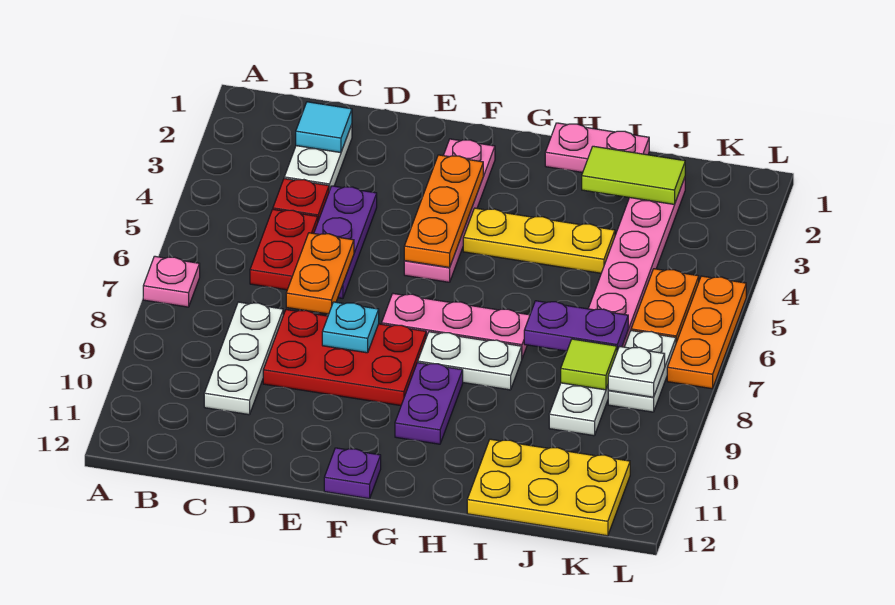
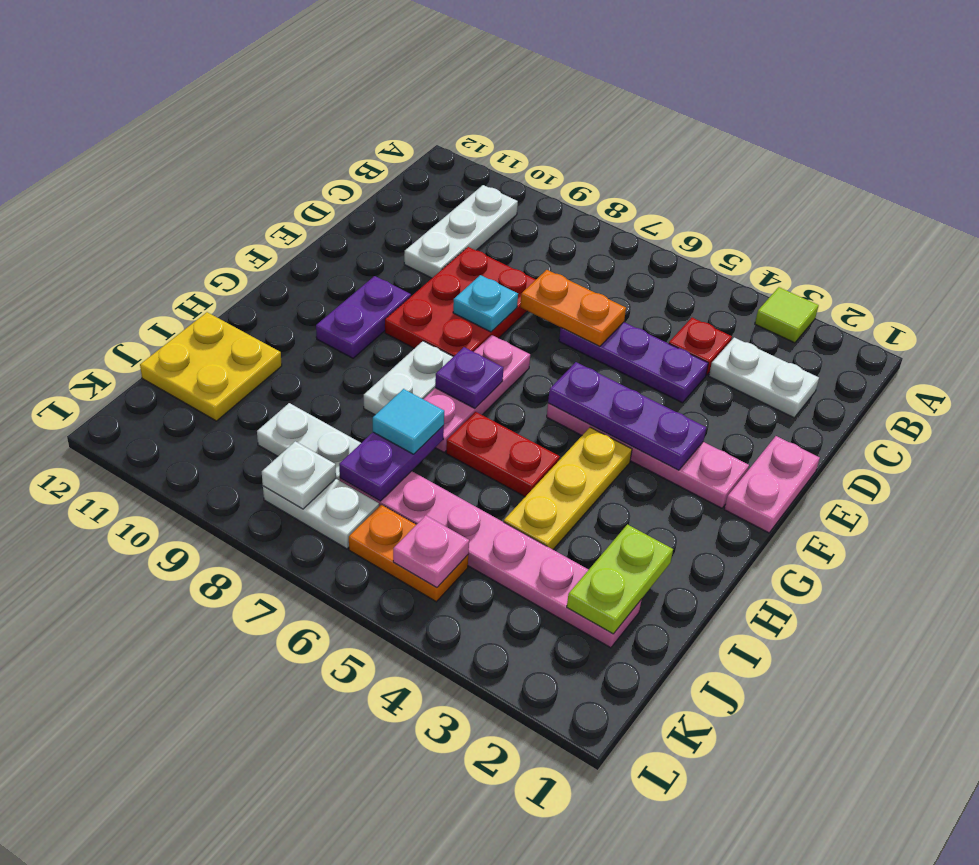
pink plate A7 level 1 -> pink plate K5 level 2
cyan tile C2 level 2 -> cyan tile I7 level 3
red plate C5:C6 level 1 -> red plate H5:H6 level 1
white plate C8:C10 level 1 -> white plate B10:D10 level 1
orange plate F3:F5 level 2 -> purple plate F3:F5 level 2
purple plate F12 level 1 -> purple plate G7 level 2
purple plate G9:G10 level 1 -> purple plate F10:G10 level 1
pink plate H1:I1 level 1 -> pink plate E1:F1 level 1
lime tile I2:J2 level 2 -> lime plate I2:J2 level 2
yellow plate I11:K12 level 1 -> yellow plate I11:J12 level 1
lime tile J8 level 2 -> lime tile A3 level 1
orange plate L5:L7 level 1 -> none

